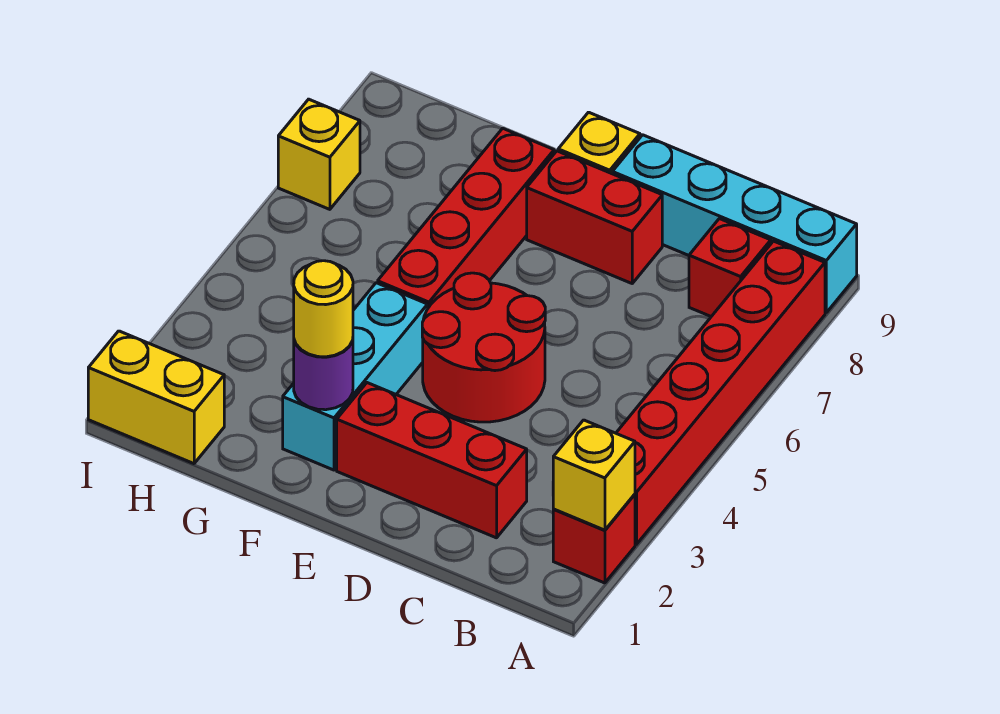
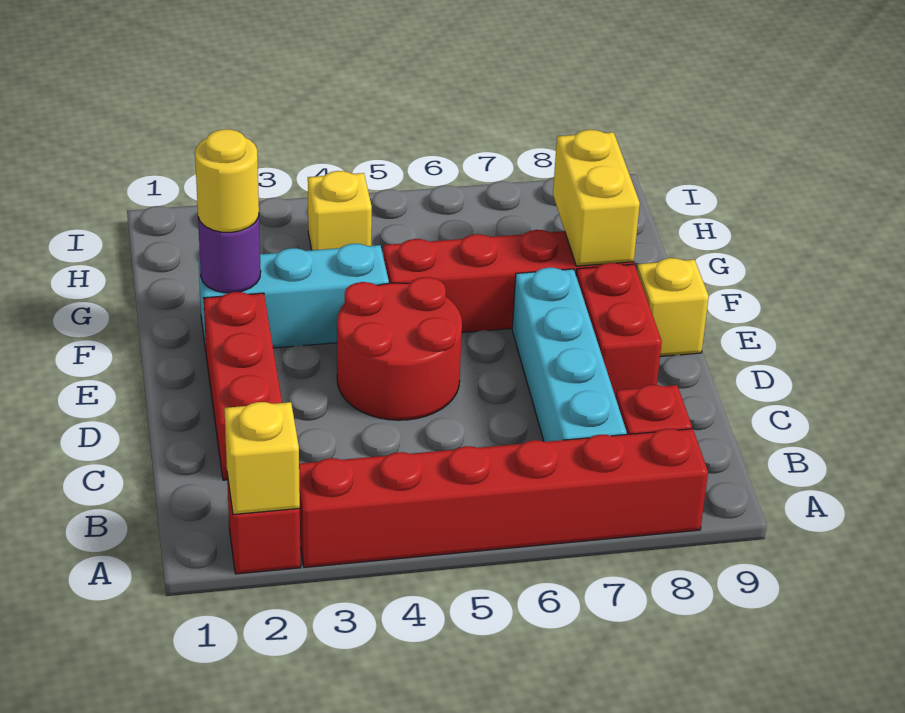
cyan brick A9:D9 level 1 -> cyan brick B7:E7 level 1
yellow brick H1:I1 level 1 -> yellow brick F8:G8 level 2
yellow brick I7 level 1 -> yellow brick H4 level 1

